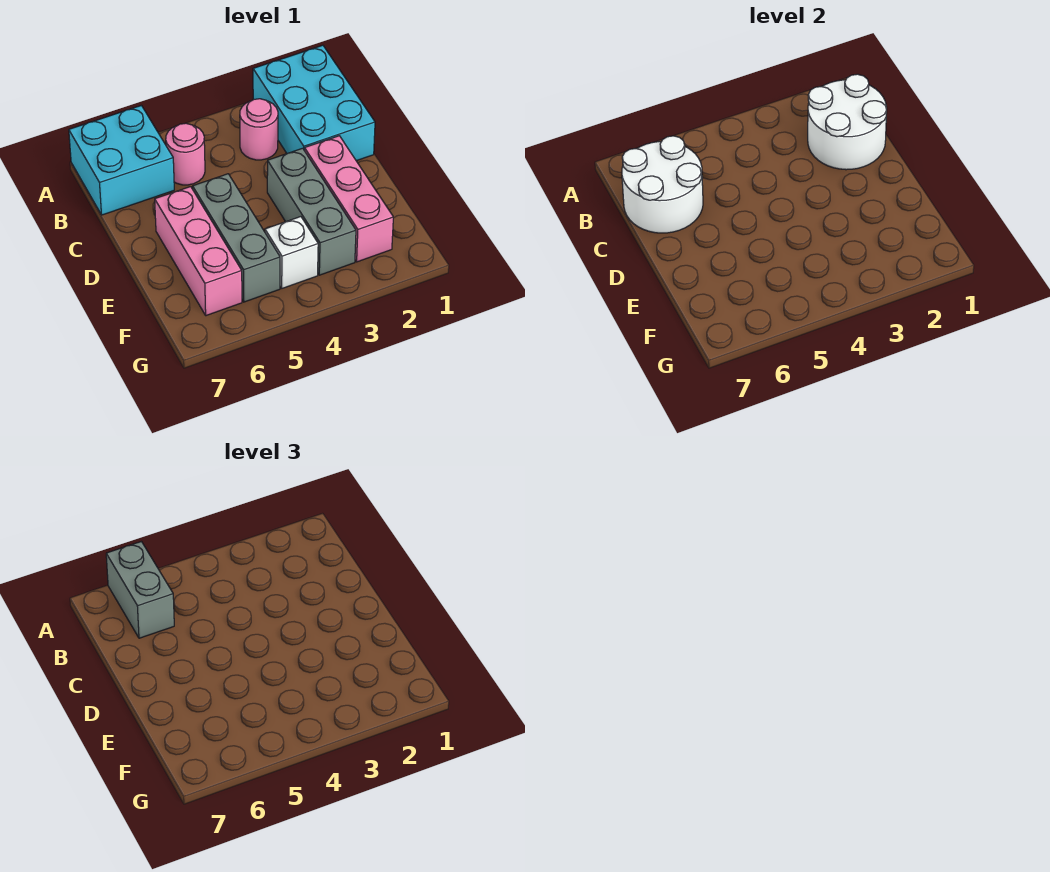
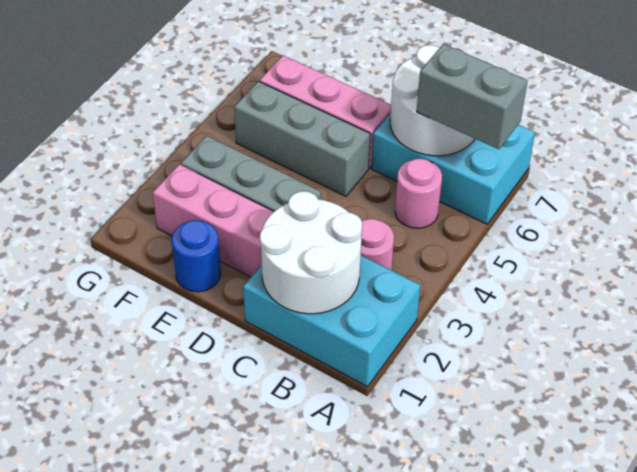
cyan brick A6:B7 level 1 -> cyan brick A6:C7 level 1
none -> blue round brick E1 level 1
white brick F4 level 1 -> none

